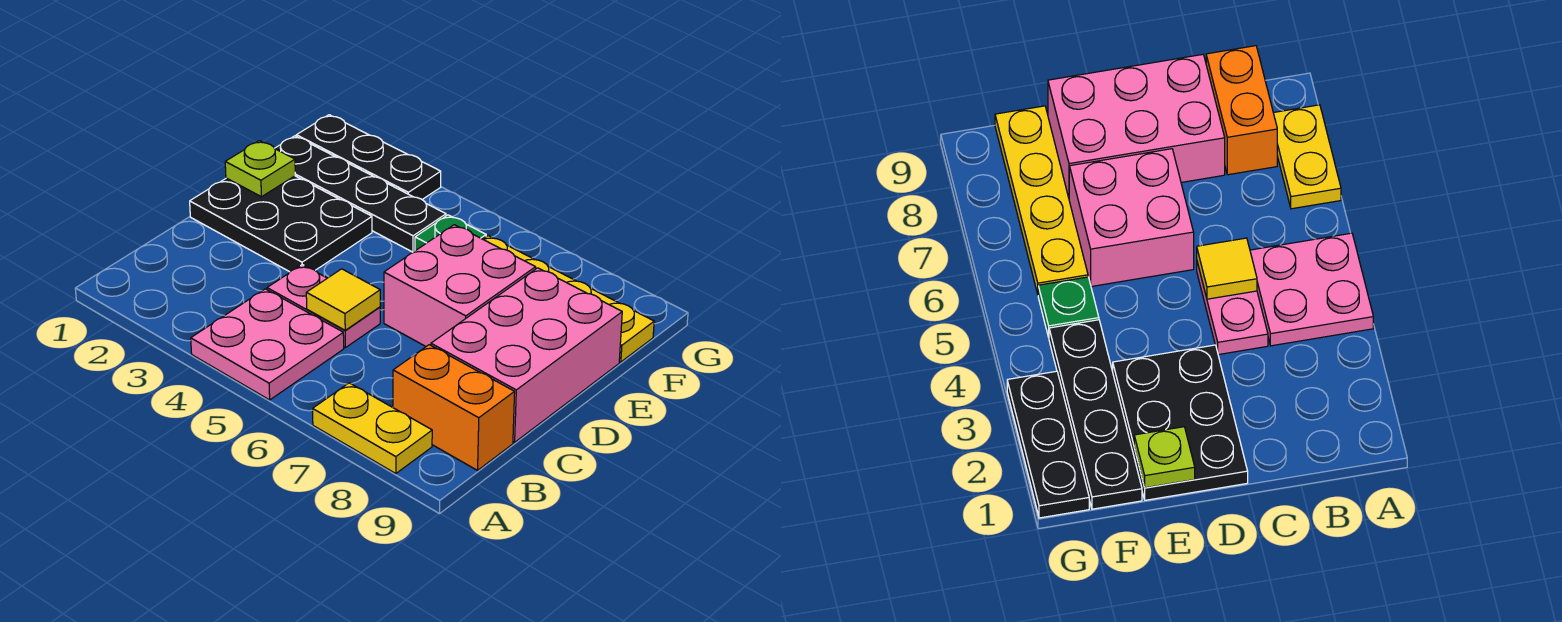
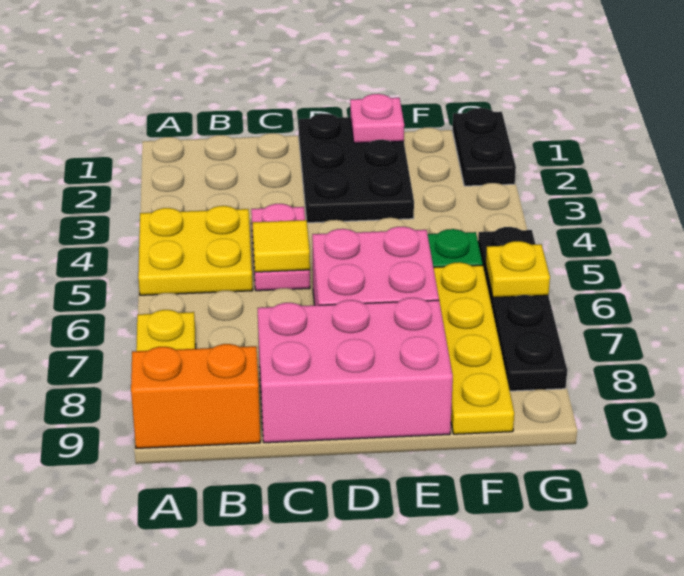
pink plate A4:B5 level 1 -> yellow plate A4:B5 level 1
orange brick B8:B9 level 1 -> orange brick A9:B9 level 1
lime plate E1 level 2 -> pink plate E1 level 2
black plate F1:F4 level 1 -> black plate G5:G8 level 1
black plate G1:G3 level 1 -> black plate G1:G2 level 1
none -> yellow plate G6 level 2

